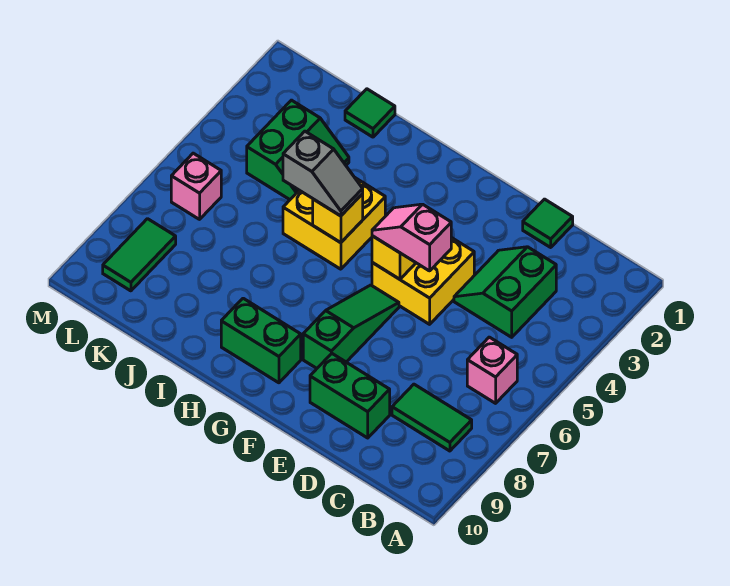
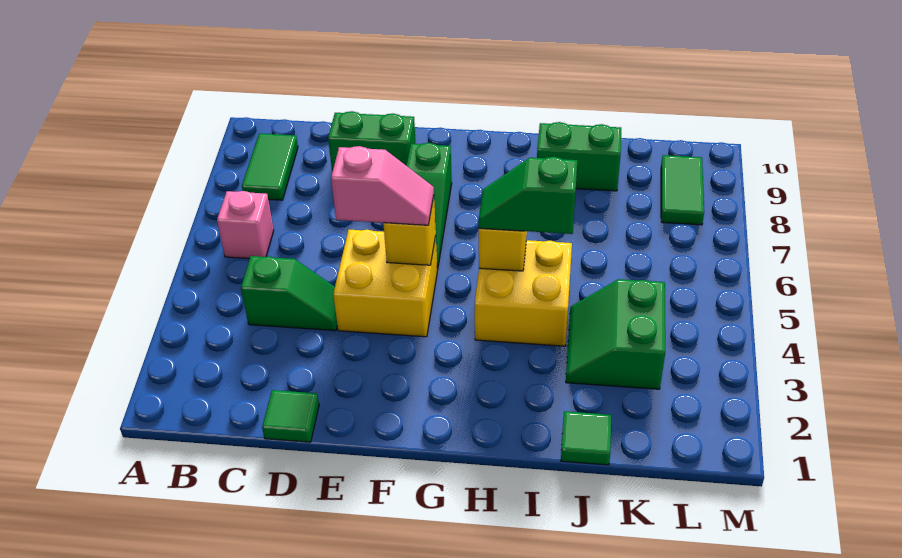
green tile B8:C8 level 1 -> green tile B8:B9 level 1
green slope C3:D4 level 1 top C -> green slope C4:D4 level 1 top C
green brick G9:H9 level 1 -> green brick I9:J9 level 1
grey slope H5:I5 level 3 top I -> green slope H5:I5 level 3 top I
pink brick L6 level 1 -> none

